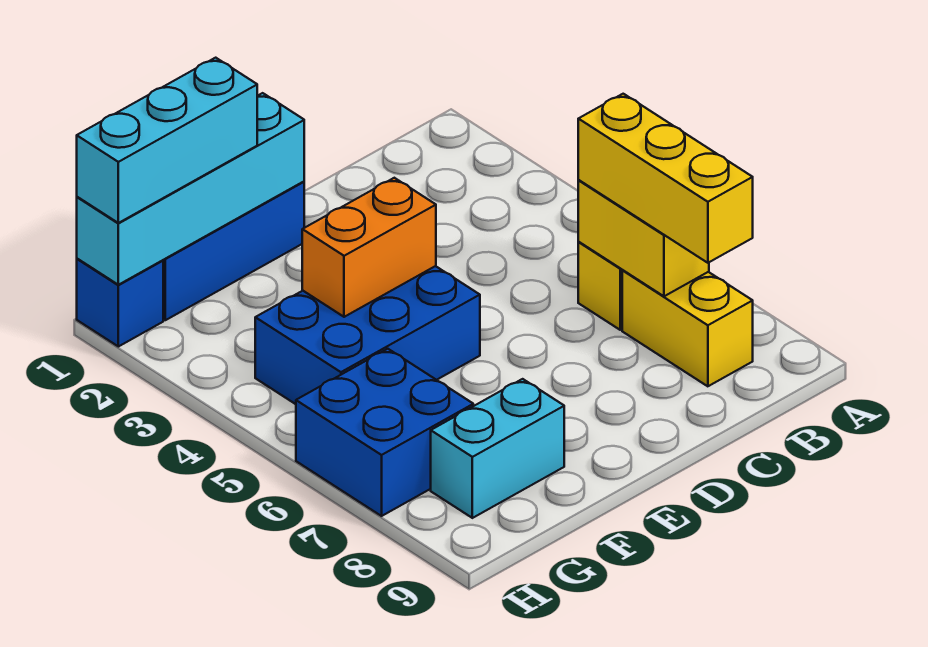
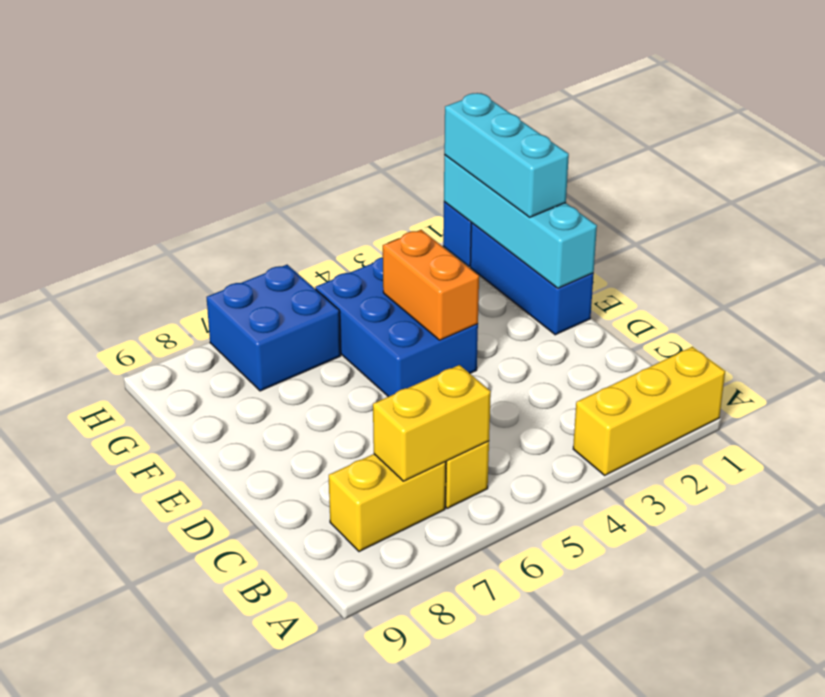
yellow brick B6:B8 level 3 -> yellow brick A1:A3 level 1
cyan brick F8:G8 level 1 -> none

